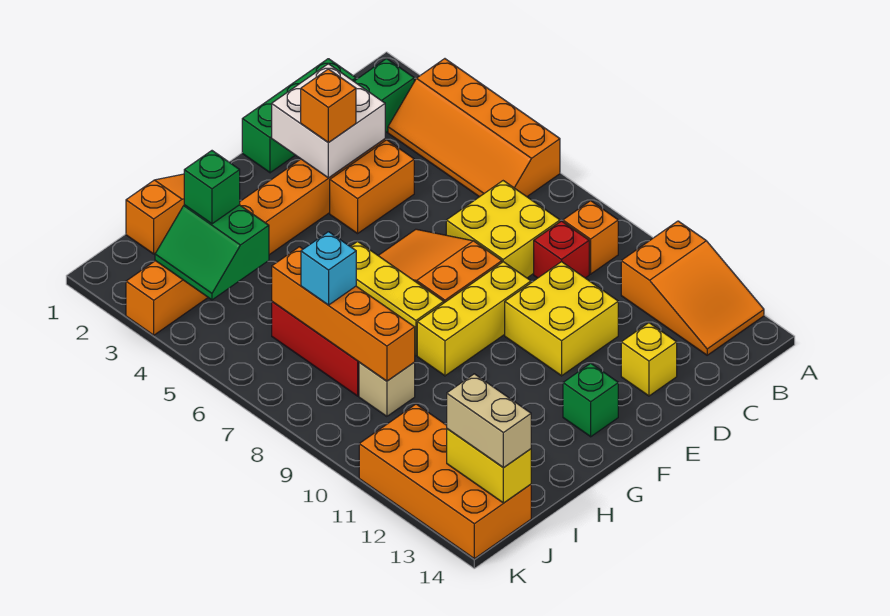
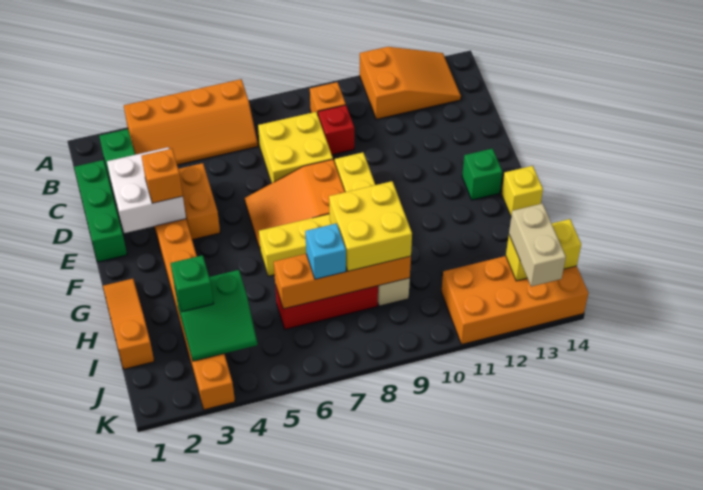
yellow brick D10:E11 level 1 -> yellow brick H8:I9 level 3
yellow brick D13 level 1 -> yellow brick G14 level 1
tan brick J13:J14 level 3 -> tan brick J13:K13 level 3

